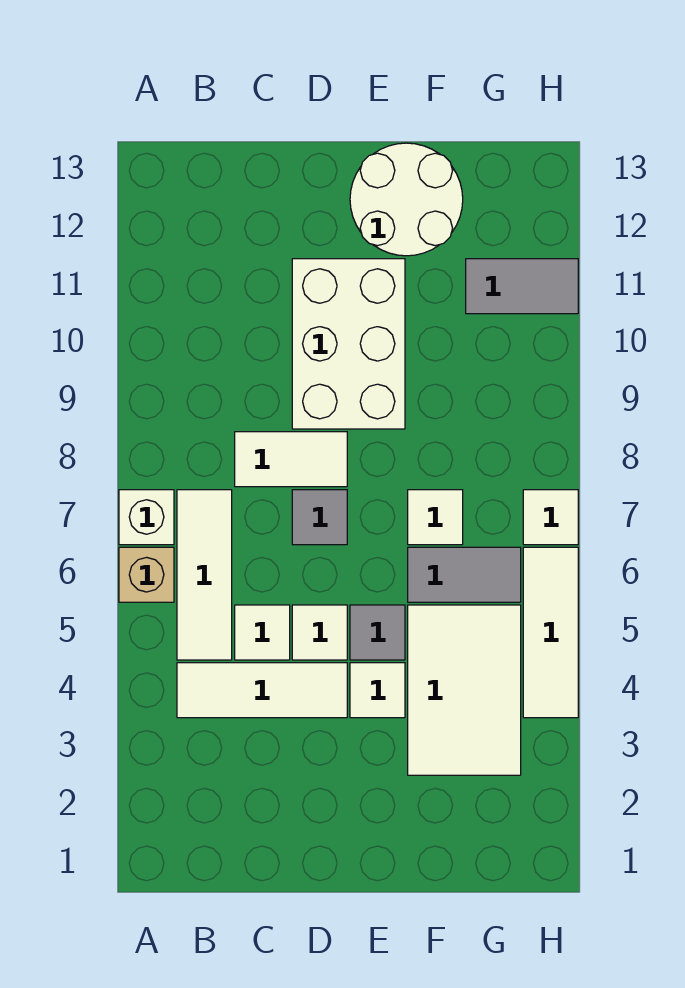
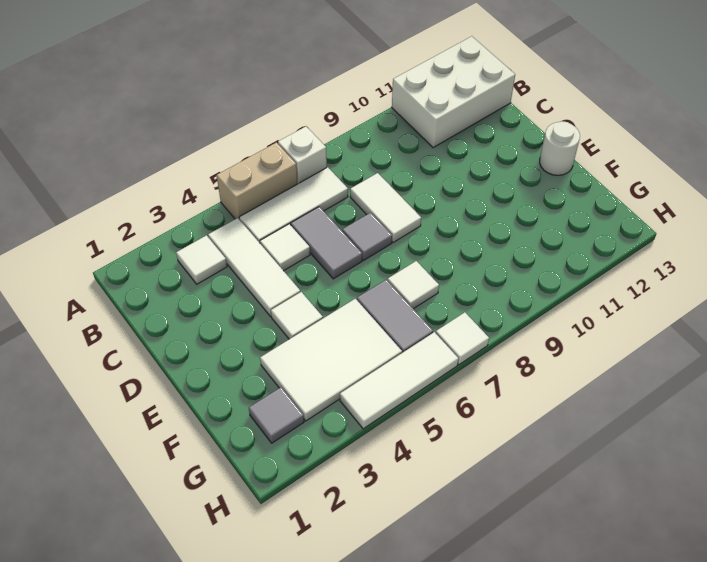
tan brick A6 level 1 -> tan brick A5:A6 level 1
white tile D5 level 1 -> white tile B3 level 1
white brick D9:E11 level 1 -> white brick A11:B13 level 1
grey tile E5 level 1 -> grey tile G2 level 1
white round brick E12:F13 level 1 -> white round brick E13 level 1
grey tile G11:H11 level 1 -> grey tile C6:D6 level 1

